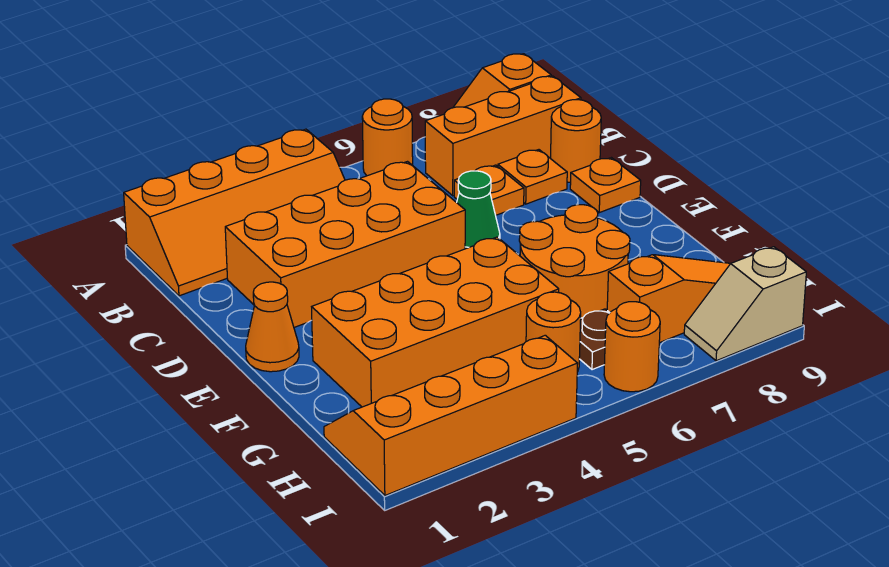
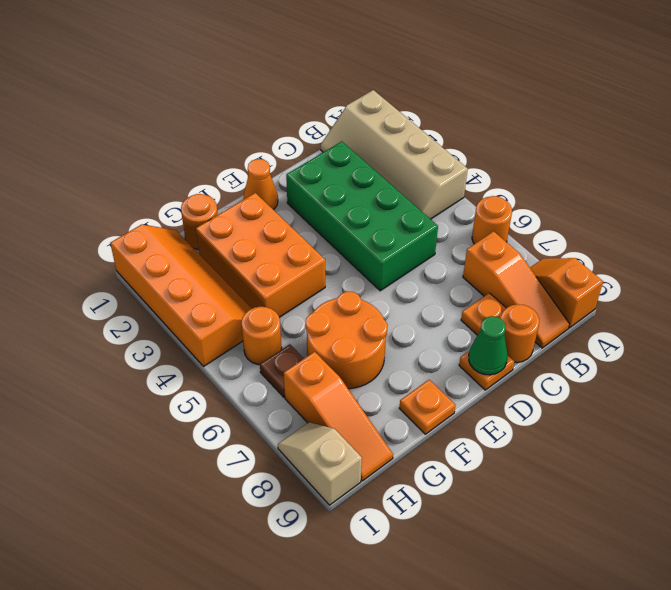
orange slope A1:B4 level 1 top A -> tan slope A1:B4 level 1 top A
orange brick B7:B9 level 1 -> orange slope B7:B9 level 1 top 7
orange brick C2:D5 level 1 -> green brick C2:D5 level 1
orange plate C7 level 1 -> orange plate F9 level 1
green cone D6 level 1 -> green cone D9 level 2
orange brick F2:G5 level 1 -> orange brick F2:G4 level 1
orange round brick I6 level 1 -> orange round brick G1 level 1

